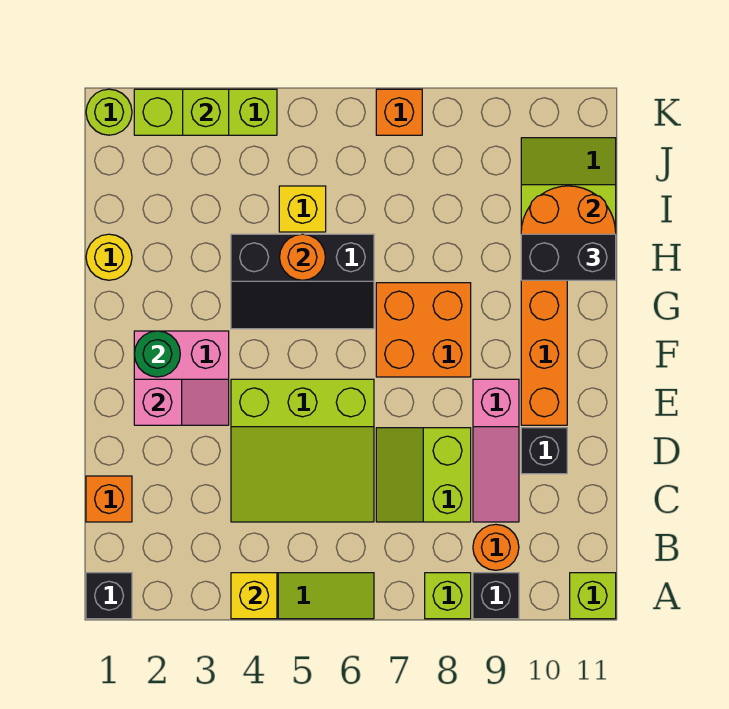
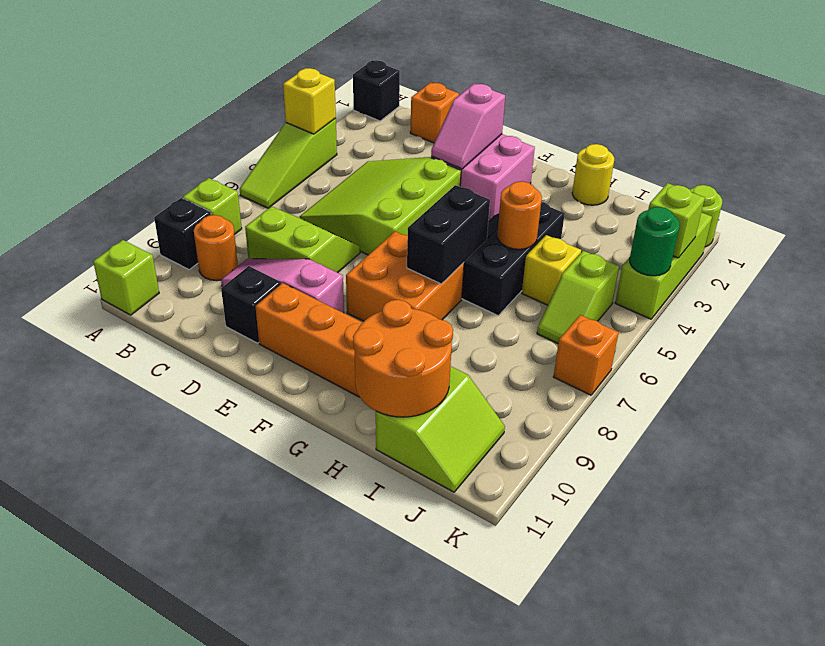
green round brick F2 level 2 -> green round brick K4 level 2
black brick H10:H11 level 3 -> black brick G6:G7 level 2
none -> lime slope J5:J6 level 1 top 5

